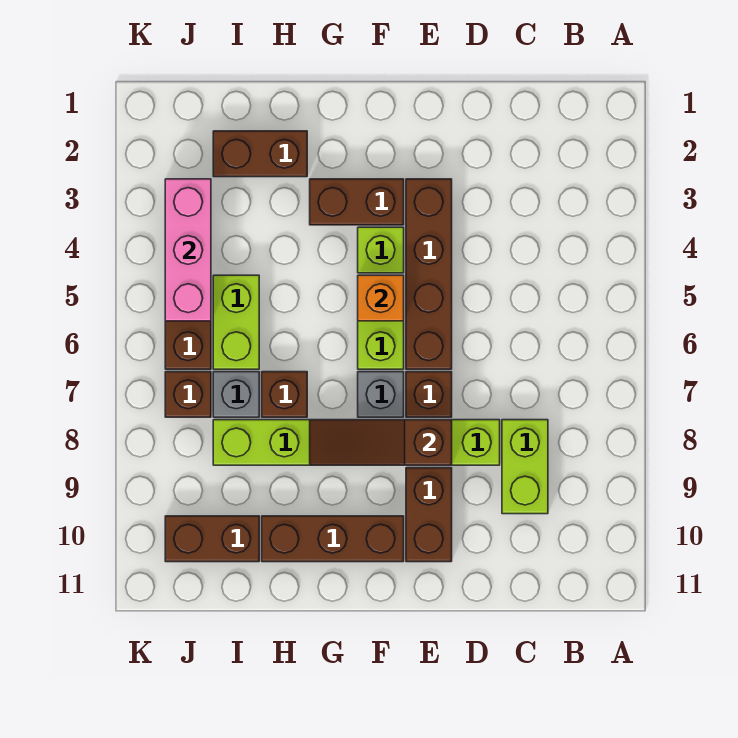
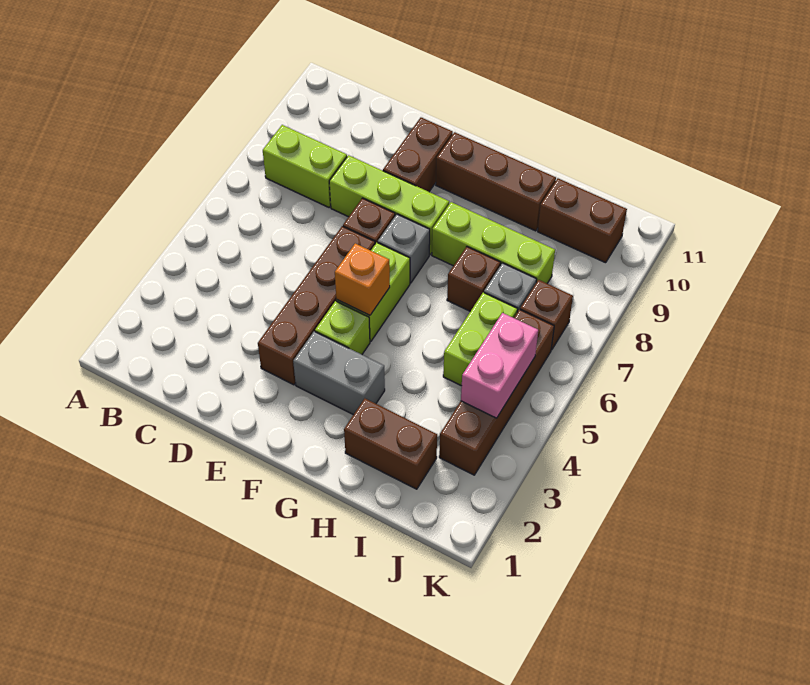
lime brick C8:C9 level 1 -> lime brick B8:C8 level 1
brown slope E8:G8 level 2 top E -> none
brown brick F3:G3 level 1 -> grey brick F3:G3 level 1
pink brick J3:J5 level 2 -> pink brick J4:J5 level 2

